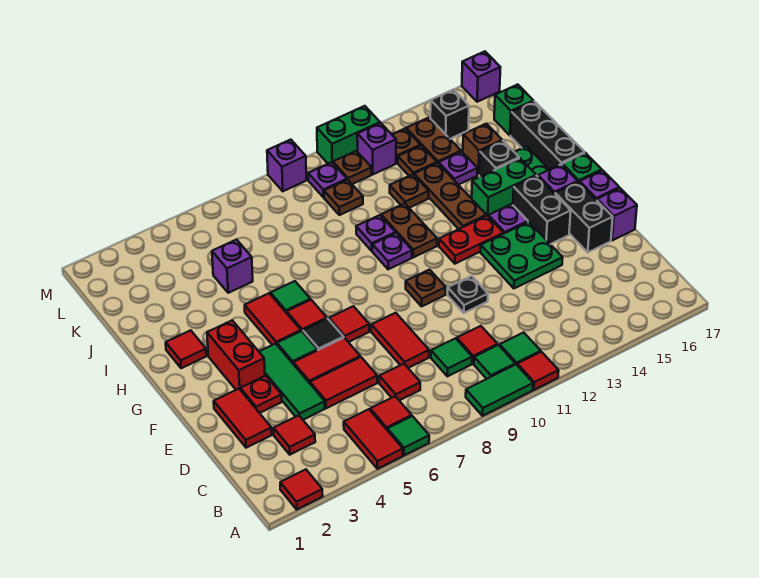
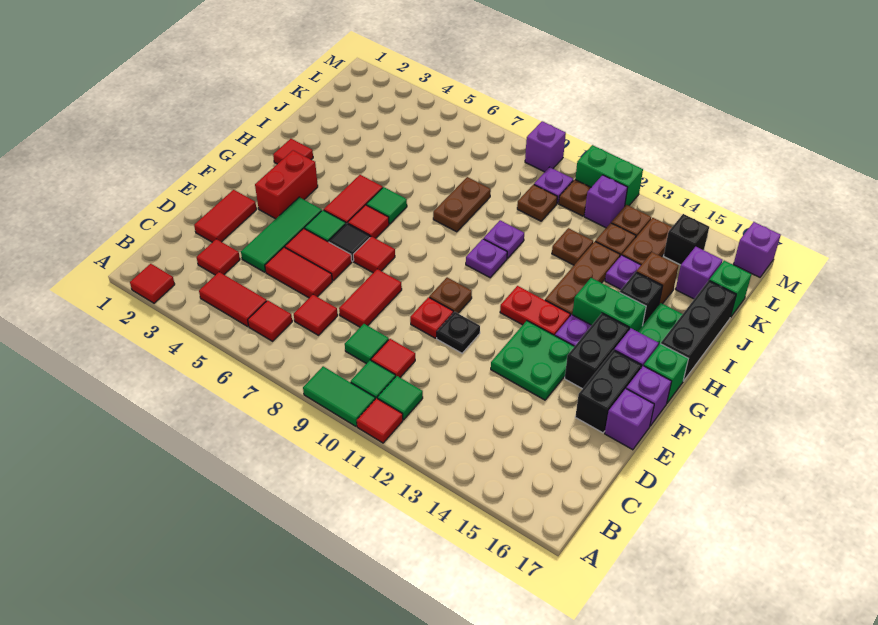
red tile A5:B5 level 1 -> red tile B4:B5 level 1
green tile A6 level 1 -> none
red plate E3 level 1 -> red plate E10 level 1
brown plate H11:I11 level 1 -> brown plate I8:J8 level 1
purple brick J5 level 1 -> purple brick K16 level 1

